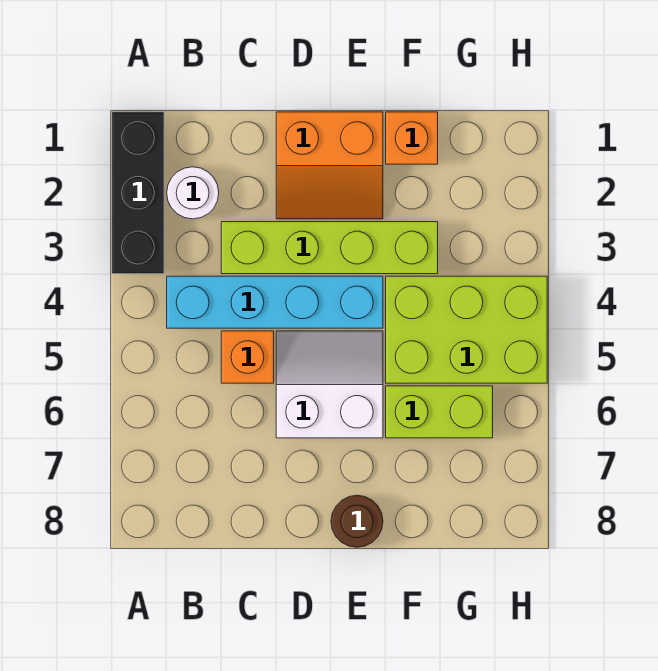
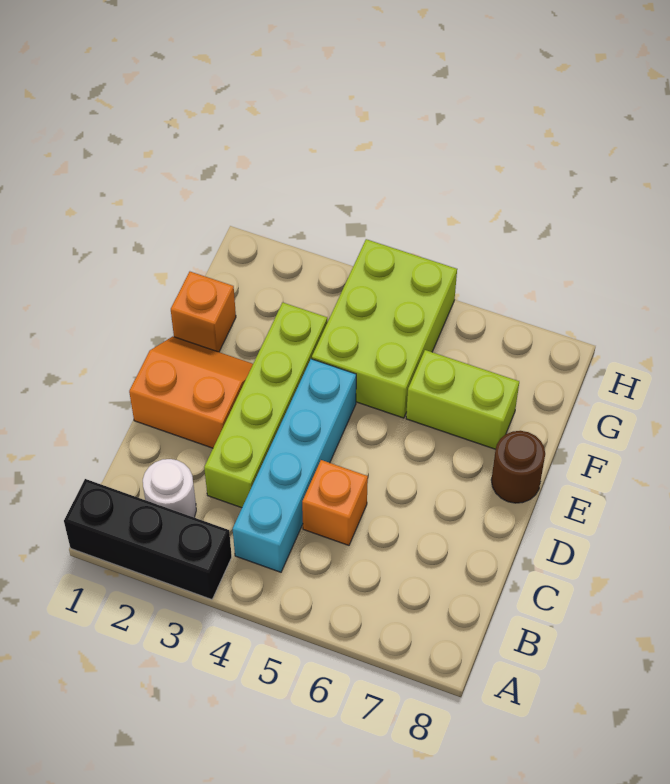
orange slope D1:E2 level 1 top 1 -> orange slope D1:E2 level 1 top D
white slope D5:E6 level 1 top 6 -> none
lime brick F6:G6 level 1 -> lime brick F6:F7 level 1

